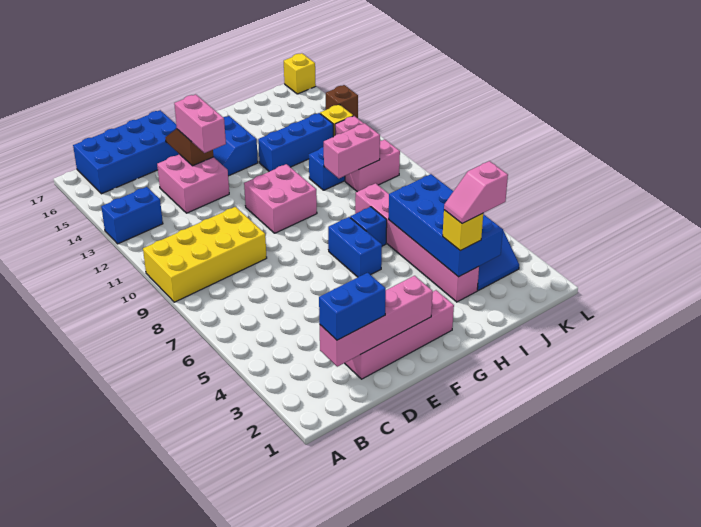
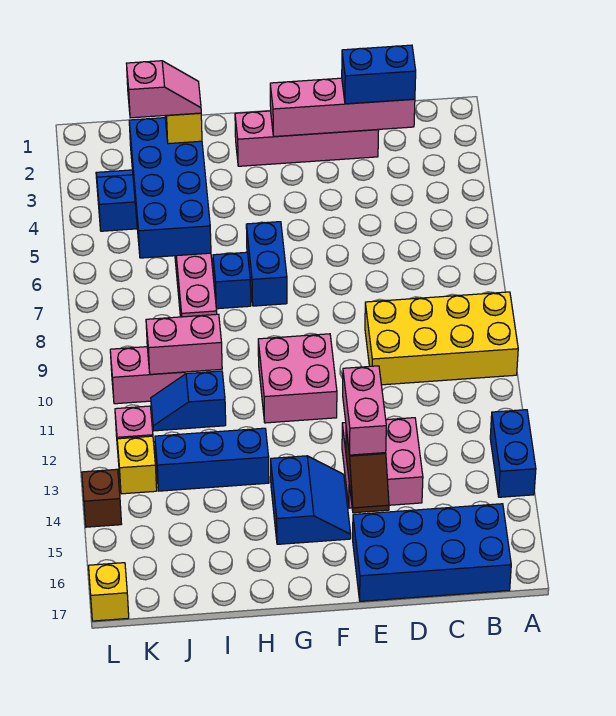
blue brick A13:B13 level 1 -> blue brick A13:A14 level 1

